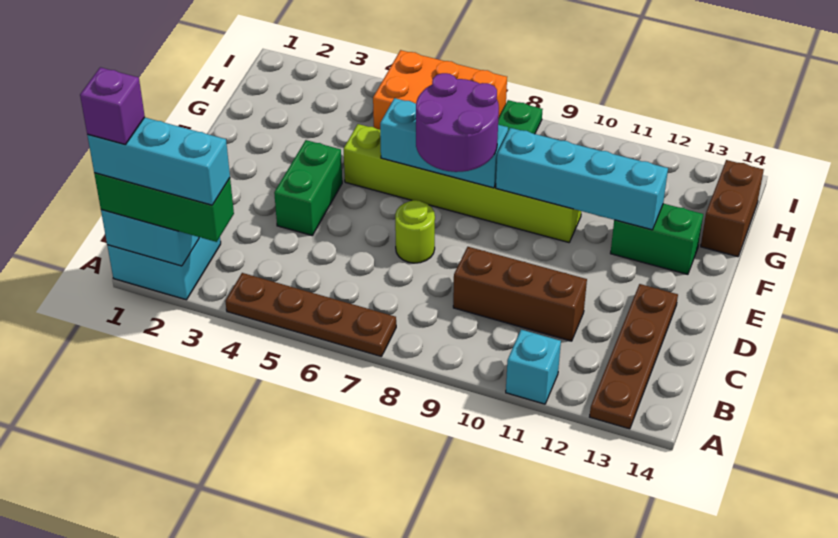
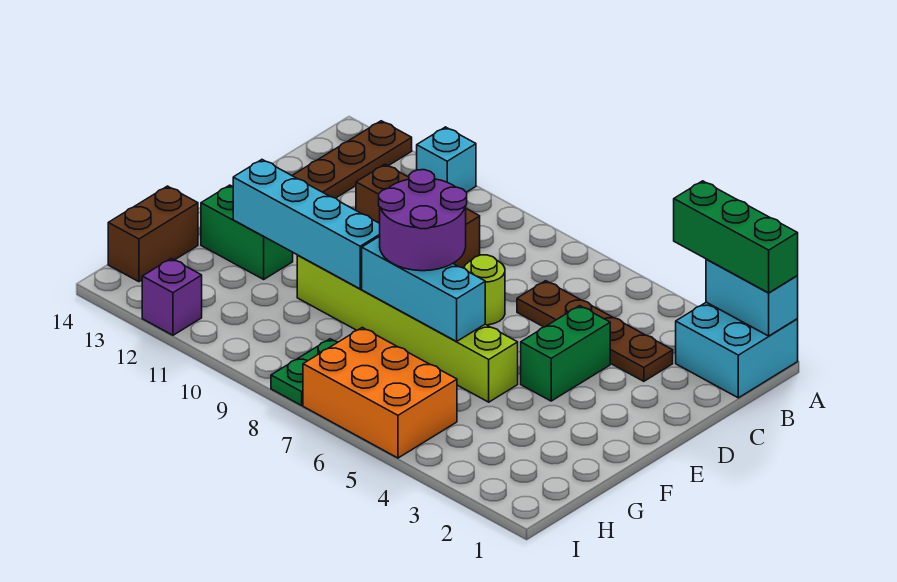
cyan brick A1:A3 level 4 -> none
purple brick A1 level 5 -> purple brick I12 level 1
brown plate A4:A7 level 1 -> brown plate C3:C6 level 1

